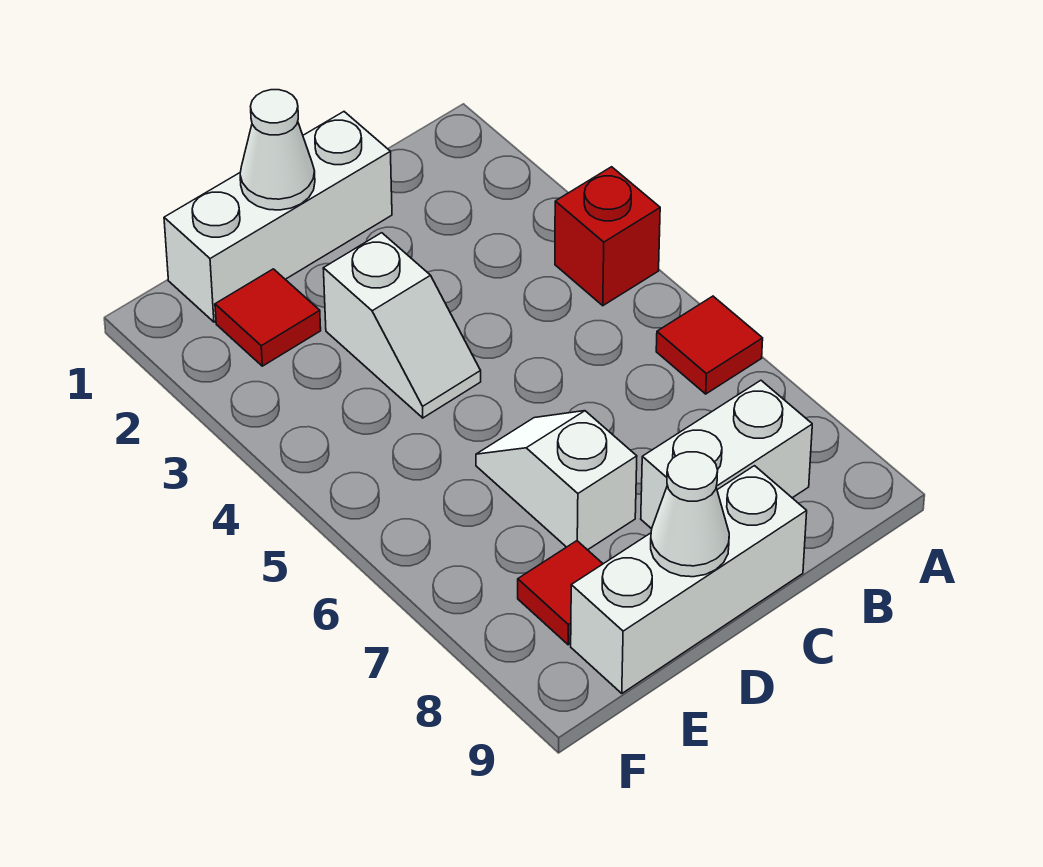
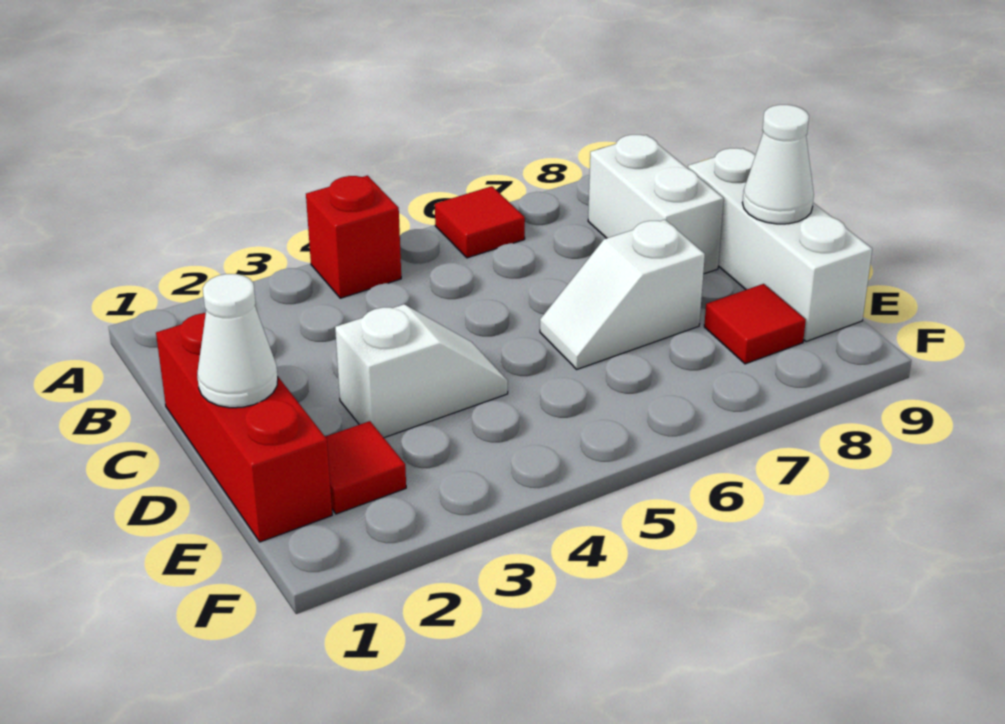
white brick C1:E1 level 1 -> red brick C1:E1 level 1

